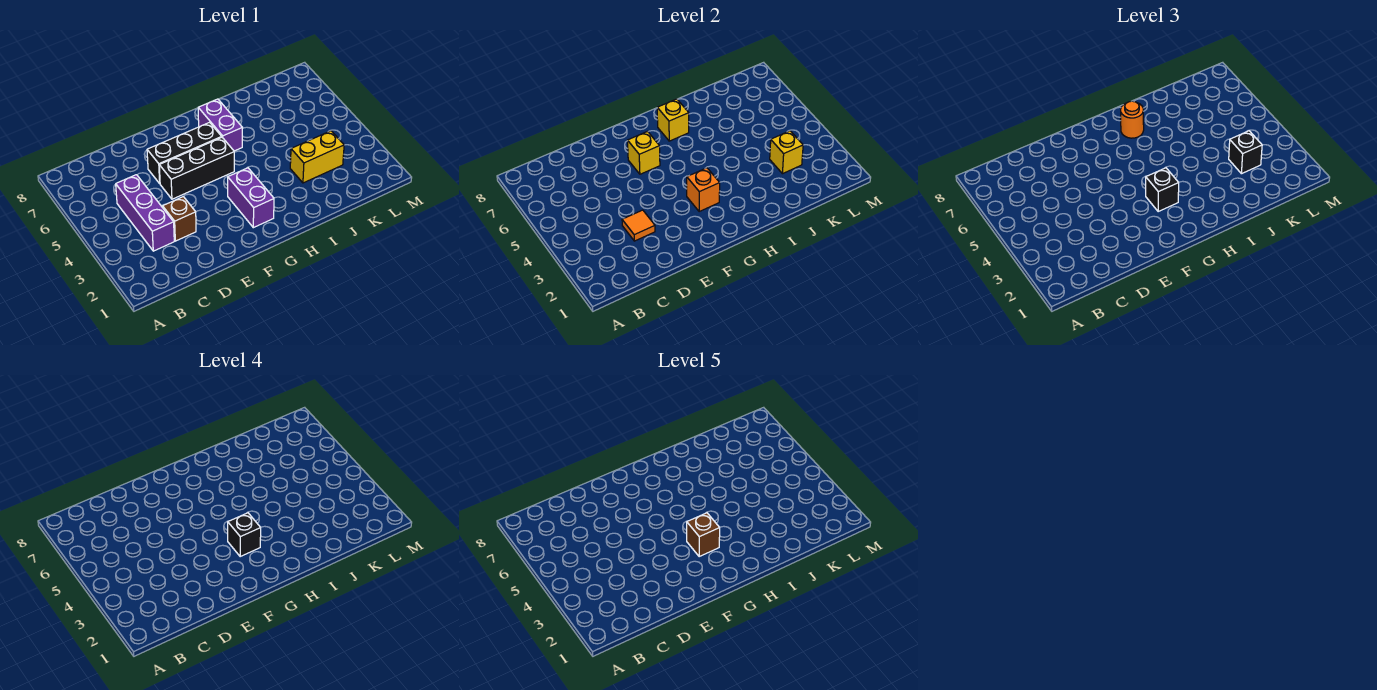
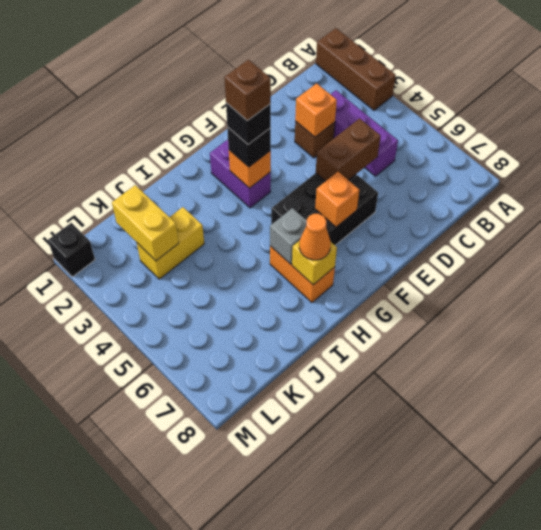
none -> brown brick A1:A3 level 1
orange tile D3 level 2 -> orange brick D3 level 2
none -> brown brick D5:E5 level 2
yellow brick F6 level 2 -> orange brick F6 level 2
purple brick H6:H7 level 1 -> orange brick H6:H7 level 1
none -> grey brick H6 level 2
orange round brick H7 level 3 -> orange cone H7 level 3
yellow brick K3 level 2 -> yellow brick K2:K3 level 2
black brick K3 level 3 -> black brick M1 level 1

